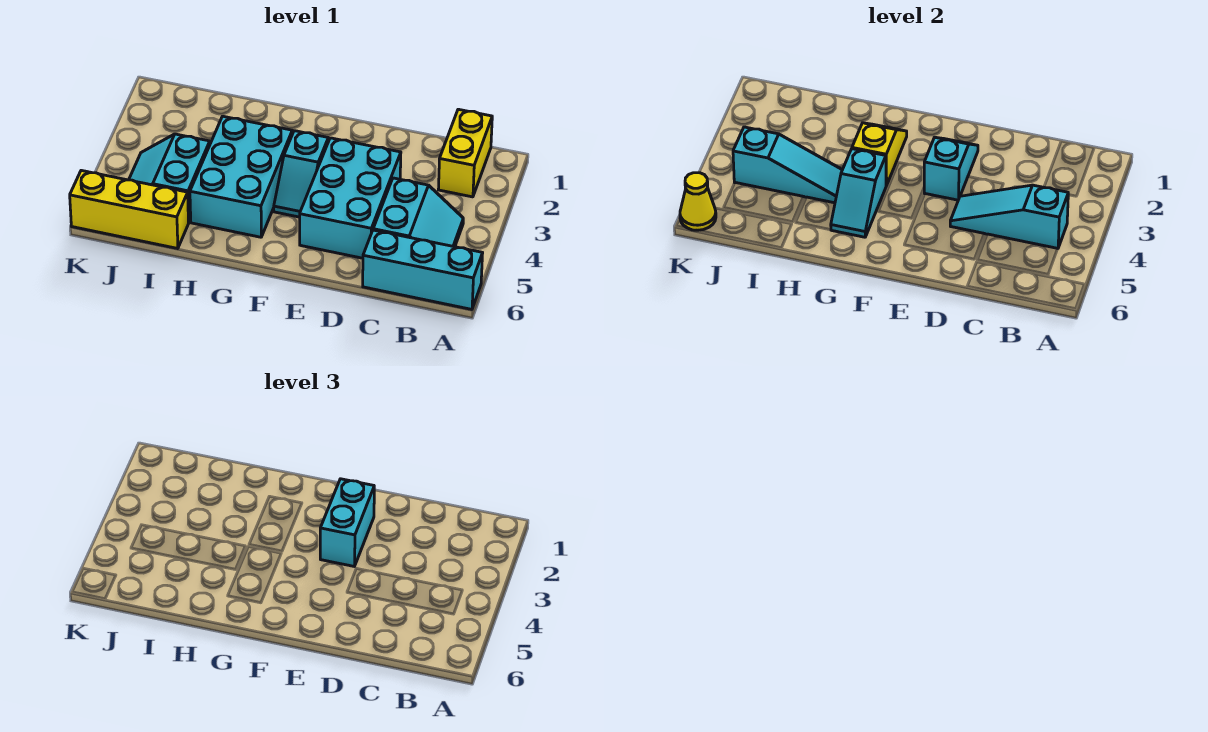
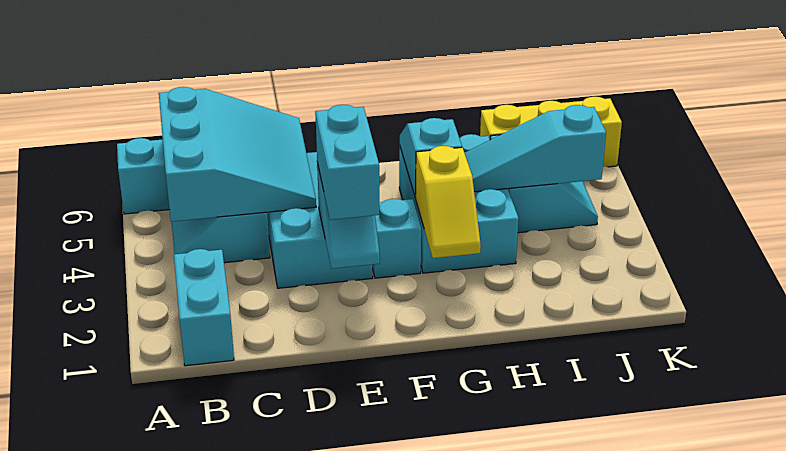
yellow brick B1:B2 level 1 -> cyan brick B1:B2 level 1
cyan slope B4:D4 level 2 top B -> cyan slope B4:D6 level 2 top B
yellow cone K6 level 2 -> none

